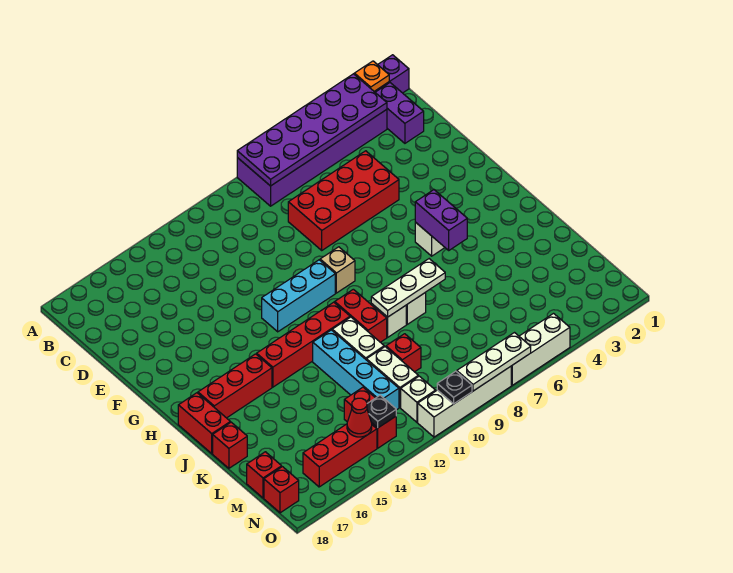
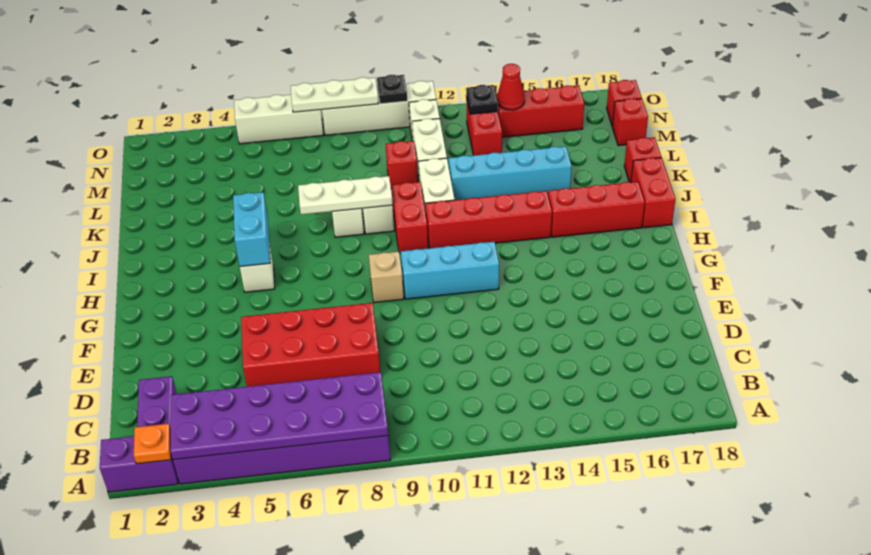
purple brick H5:I5 level 2 -> cyan brick H5:I5 level 2
cyan brick J12:M12 level 1 -> cyan brick K12:K15 level 1

